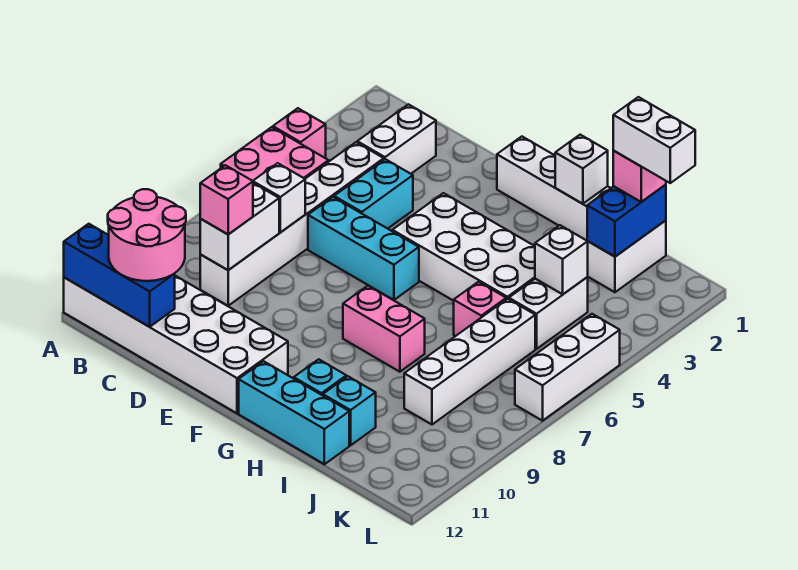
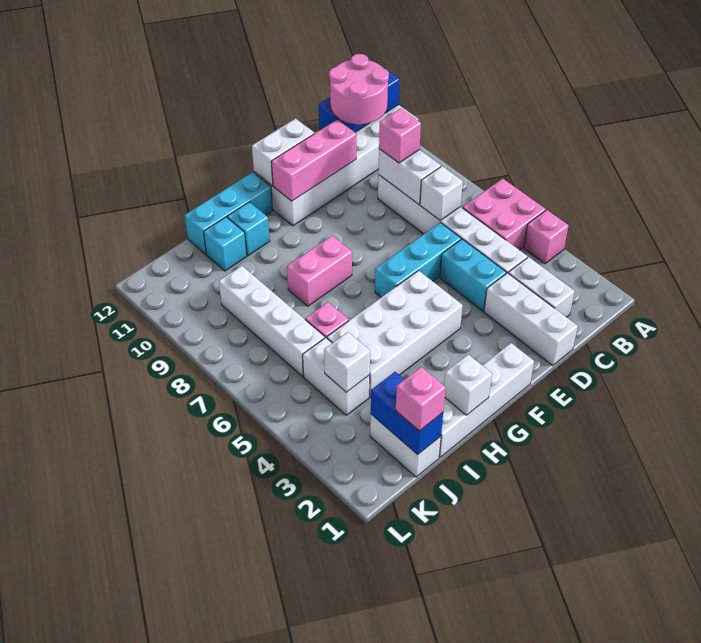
none -> pink brick D11:F11 level 2
white brick J1:K1 level 4 -> white brick E12:F12 level 2
white brick L5:L7 level 1 -> white brick D1:D3 level 1

